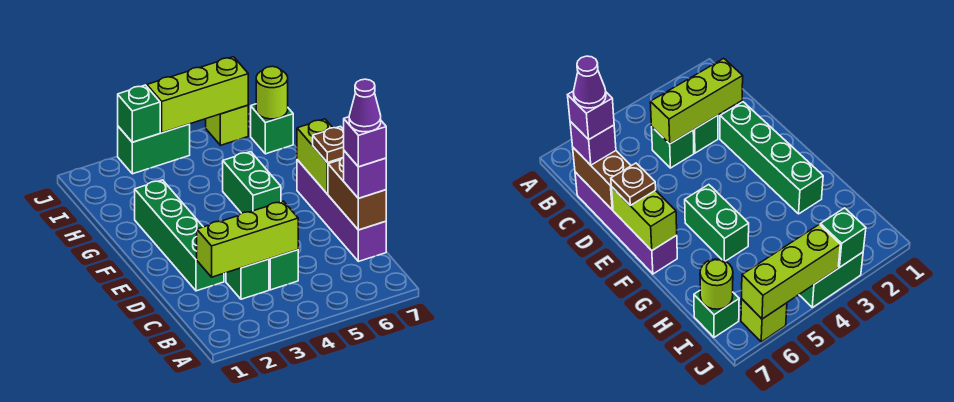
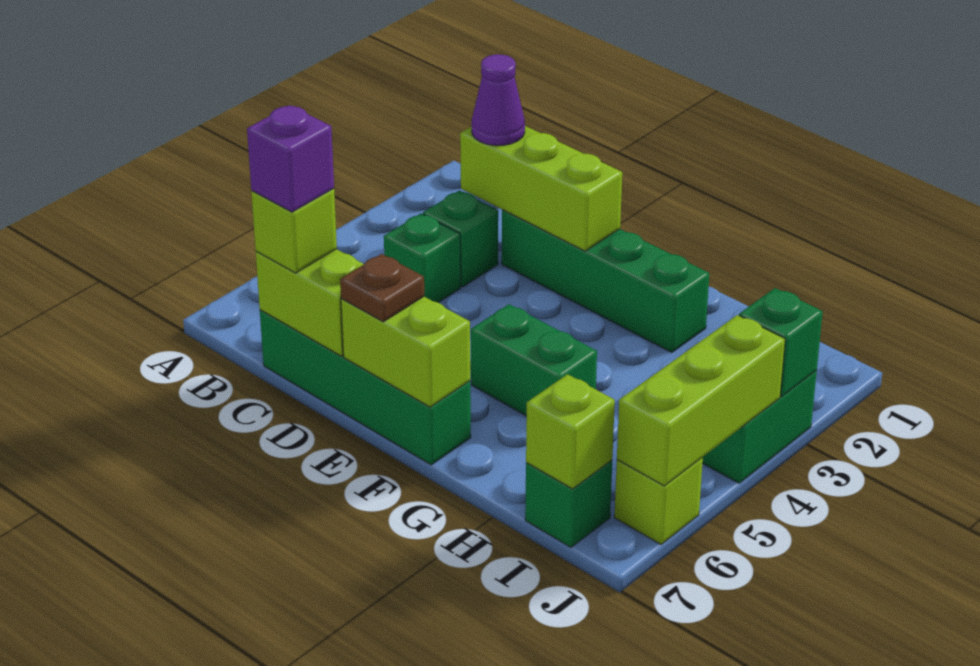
lime brick C2:C4 level 2 -> lime brick C2:E2 level 2
purple brick C7:F7 level 1 -> green brick C7:F7 level 1
brown brick C7:D7 level 2 -> lime brick C7:D7 level 2
purple brick C7 level 3 -> lime brick C7 level 3
purple cone C7 level 5 -> purple cone C2 level 3
lime round brick I7 level 2 -> lime brick I7 level 2

